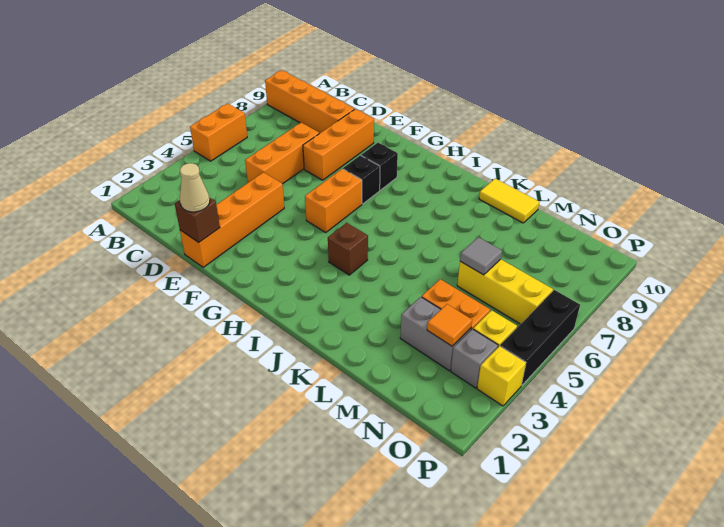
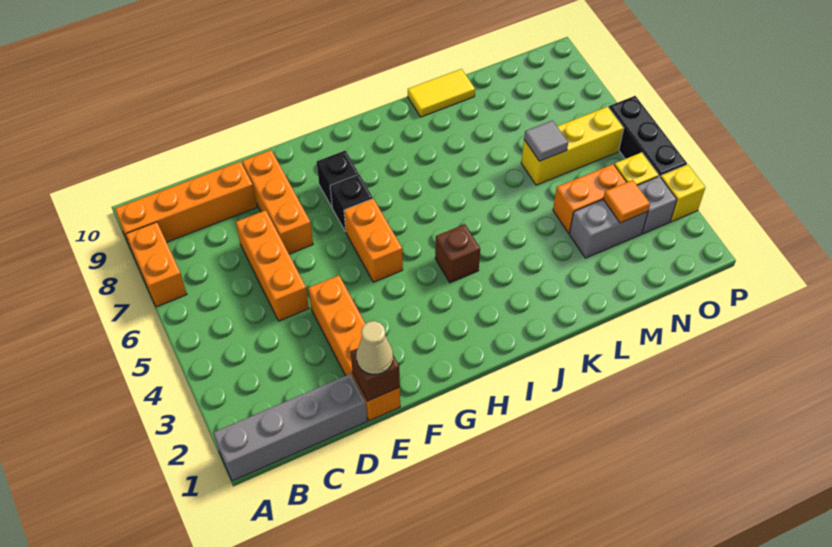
none -> grey brick A1:D1 level 1
orange brick A5:A6 level 1 -> orange brick A7:A8 level 1

